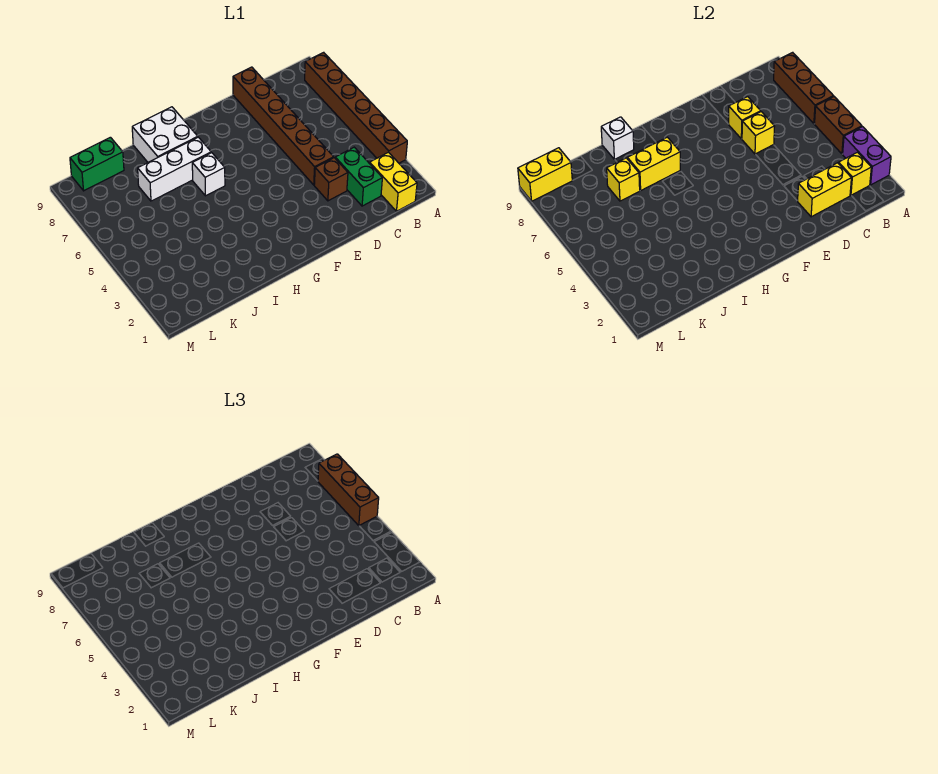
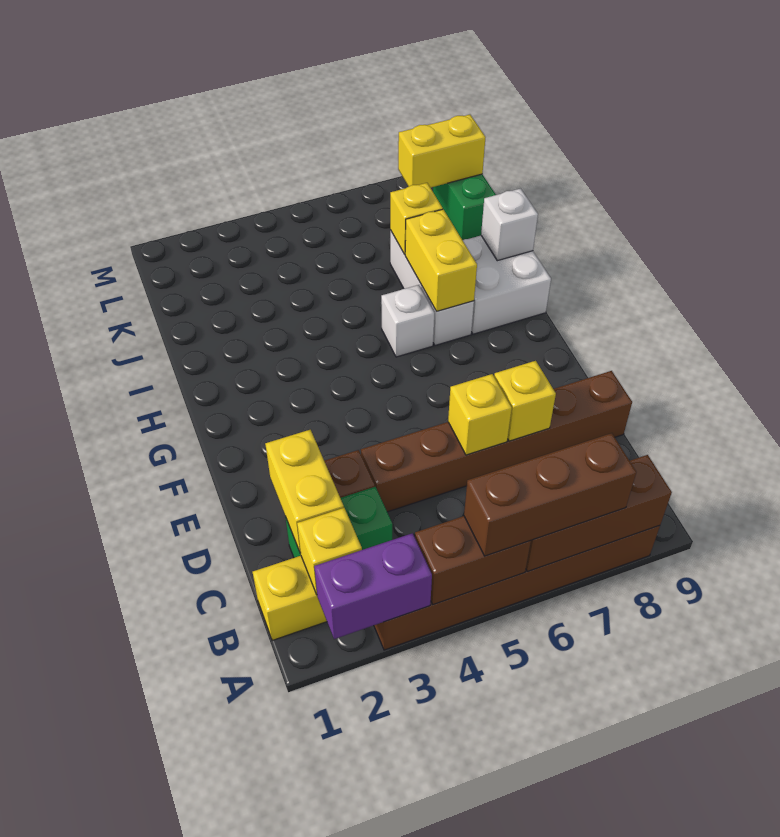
yellow brick L9:M9 level 2 -> yellow brick L8:L9 level 2

